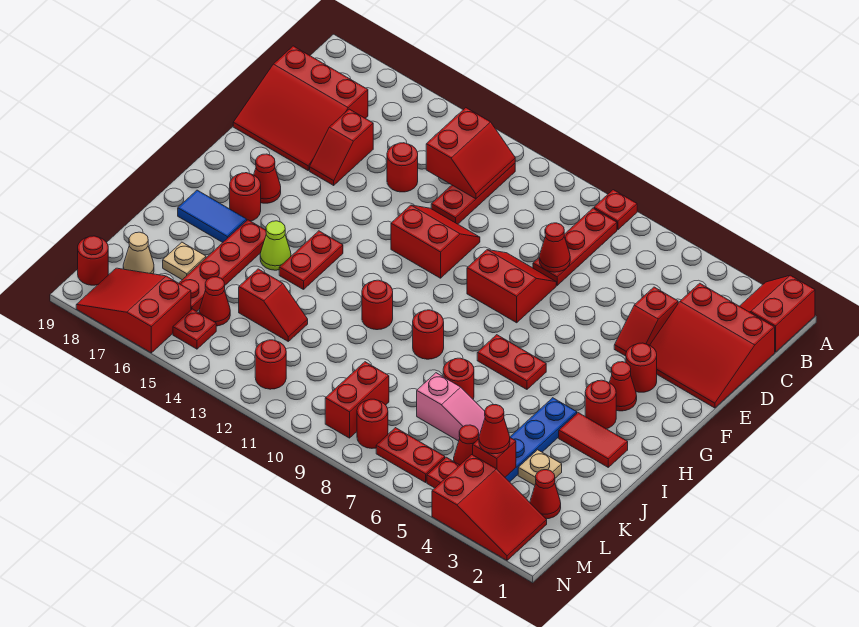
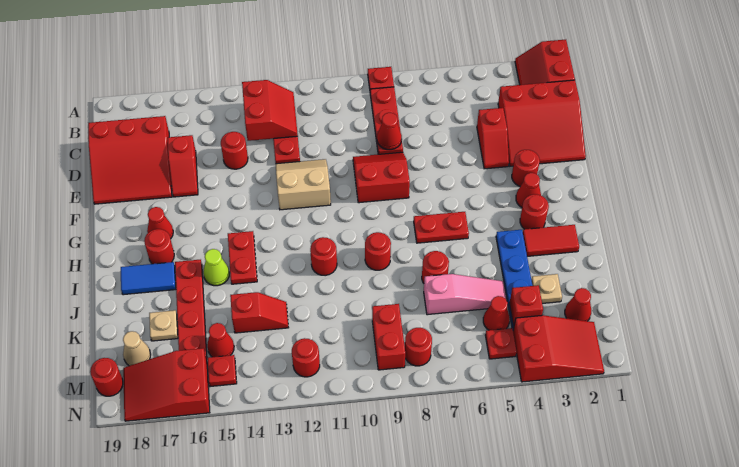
red slope E11:F12 level 1 top F -> tan slope E11:F12 level 1 top F
red cone L4 level 3 -> none
red plate M6:M7 level 1 -> none

